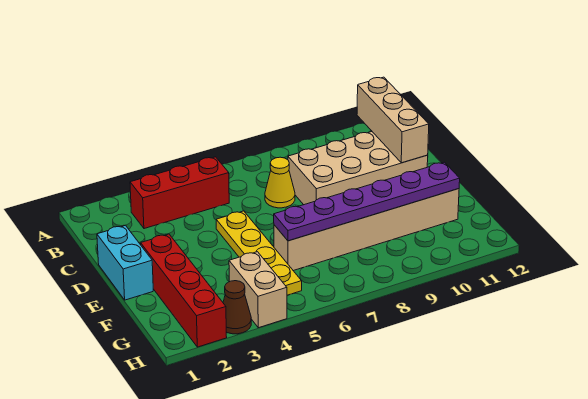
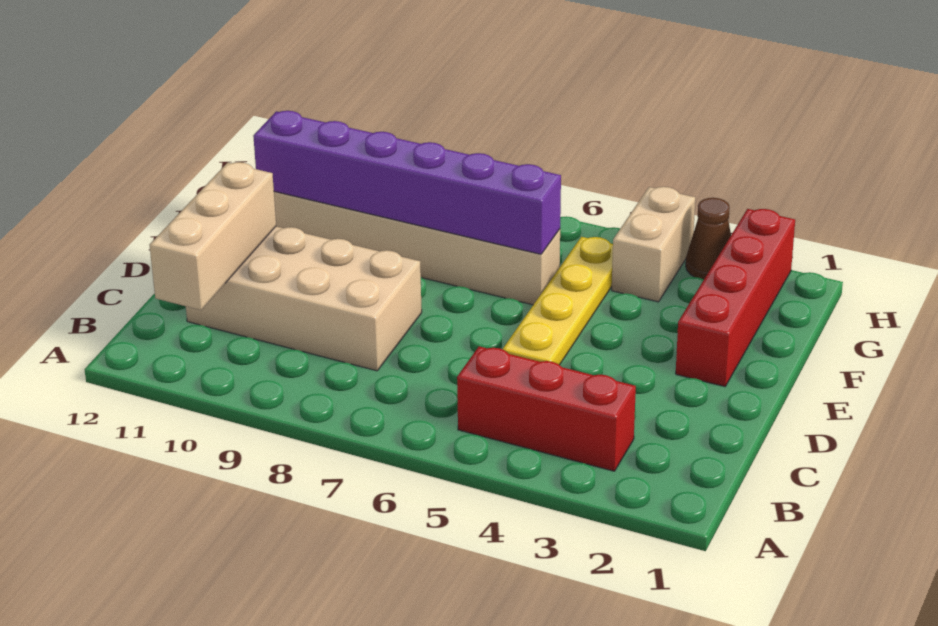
yellow cone C7 level 1 -> none
cyan brick D1:E1 level 1 -> none
purple plate F6:F11 level 2 -> purple brick F6:F11 level 2

